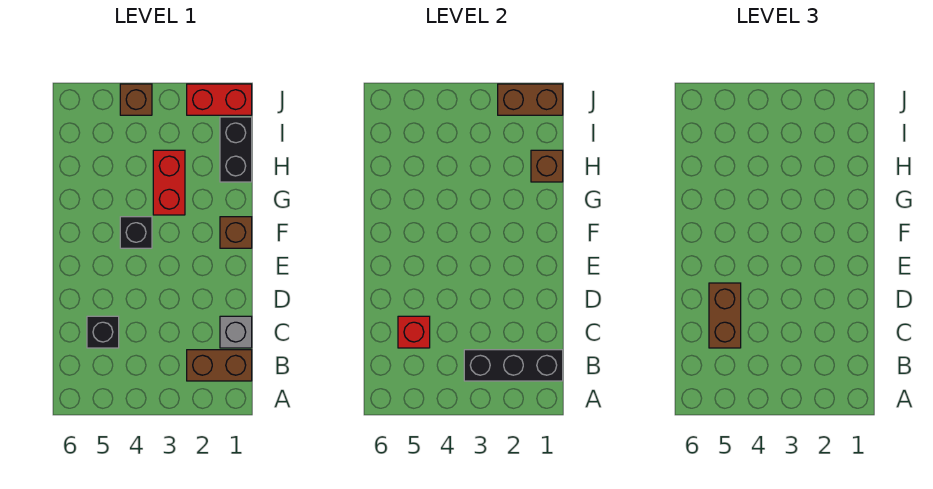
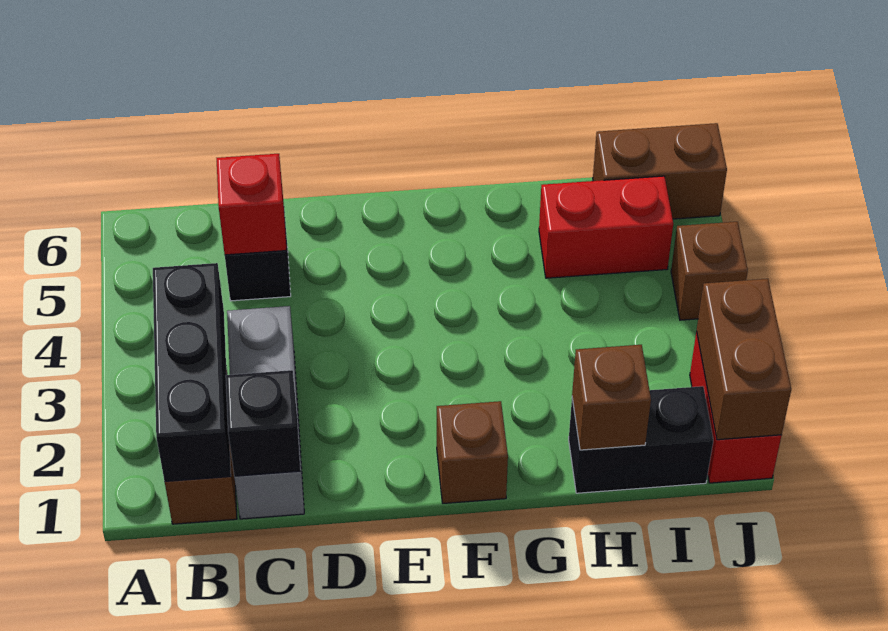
grey brick C1 level 1 -> grey brick C1:C3 level 1
brown brick C5:D5 level 3 -> brown brick I6:J6 level 1
black brick F4 level 1 -> black brick C1 level 2
red brick G3:H3 level 1 -> red brick H5:I5 level 1

